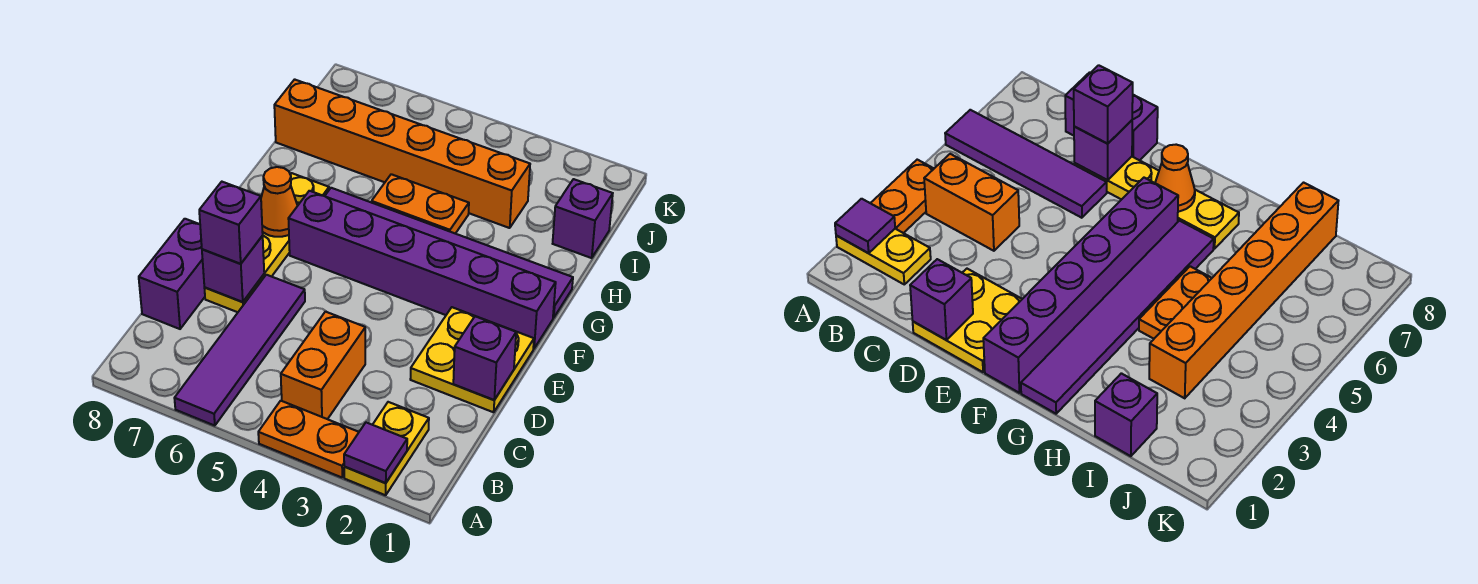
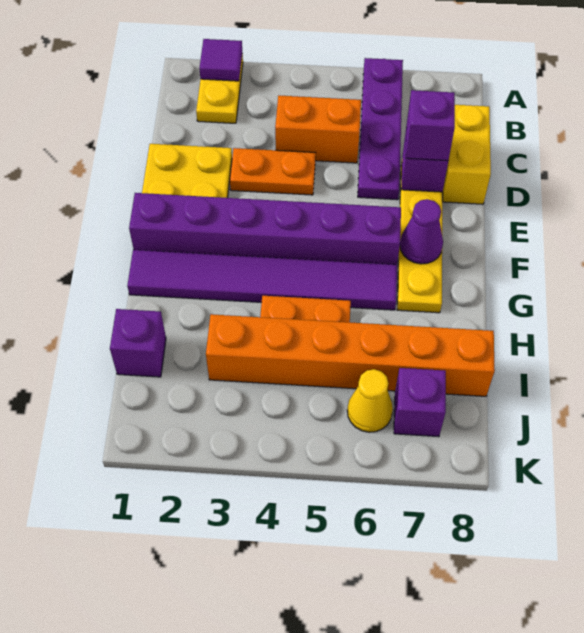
orange plate A3:A4 level 1 -> orange plate D3:D4 level 1
purple tile A6:D6 level 1 -> purple plate A6:D6 level 1
orange brick B4:C4 level 1 -> orange brick C4:C5 level 1
purple brick C8:D8 level 1 -> yellow brick C8:D8 level 1
purple brick D1 level 2 -> purple brick J7 level 1
orange cone F7 level 2 -> purple cone F7 level 2
none -> yellow cone J6 level 1

